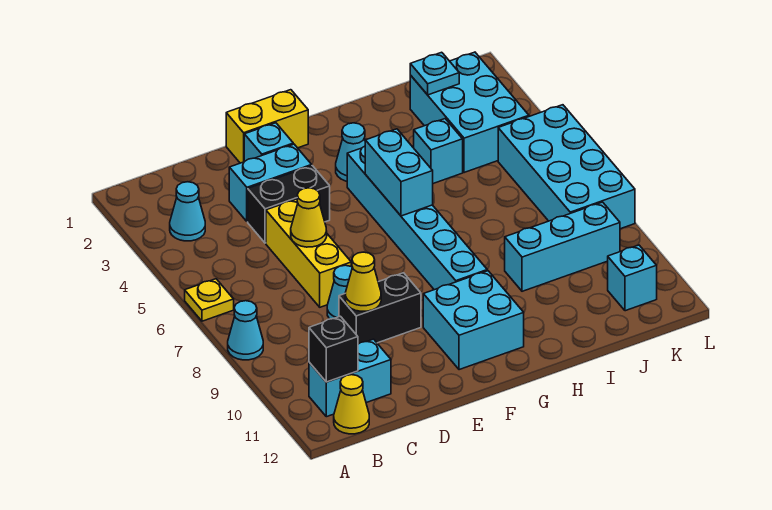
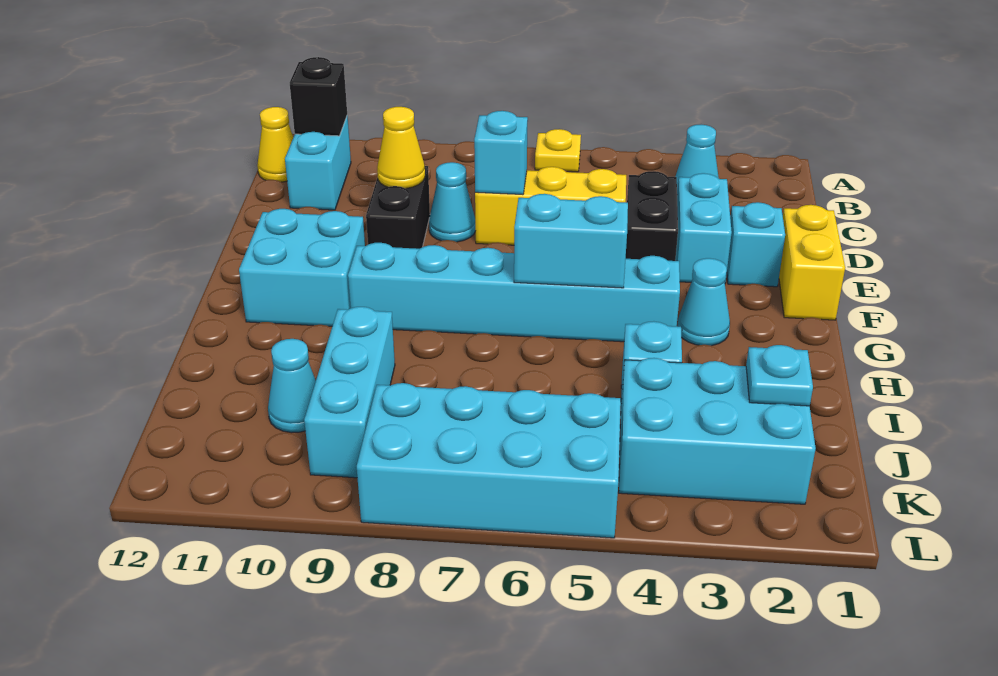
cyan cone A8 level 1 -> cyan cone J10 level 1
yellow cone D6 level 2 -> none
cyan brick K11 level 1 -> cyan brick D7 level 2

